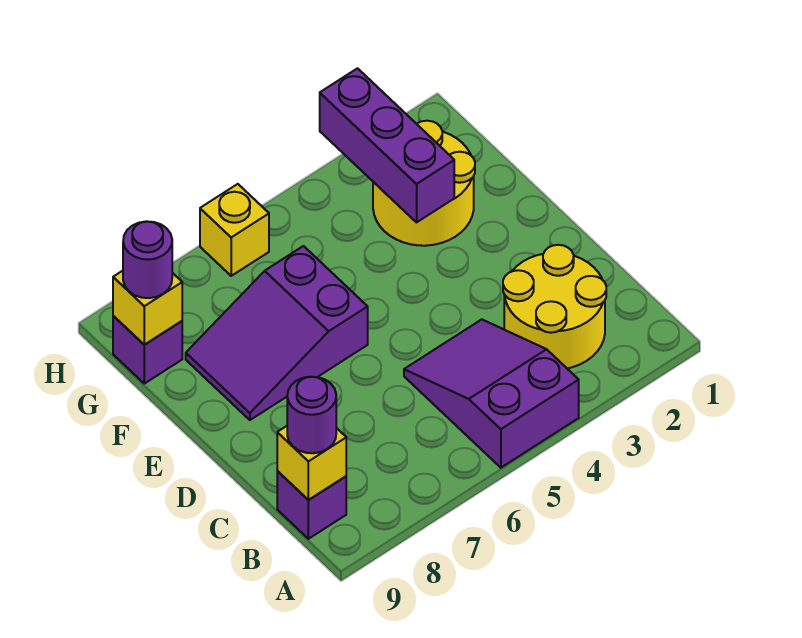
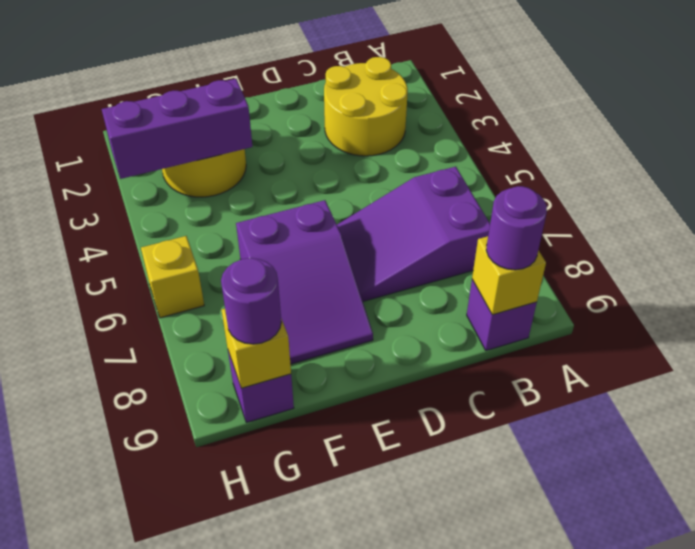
purple slope A4:C5 level 1 top A -> purple slope B6:D7 level 1 top B

